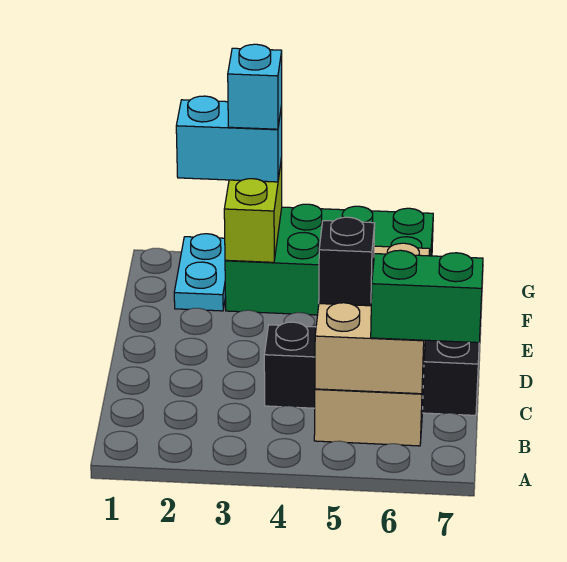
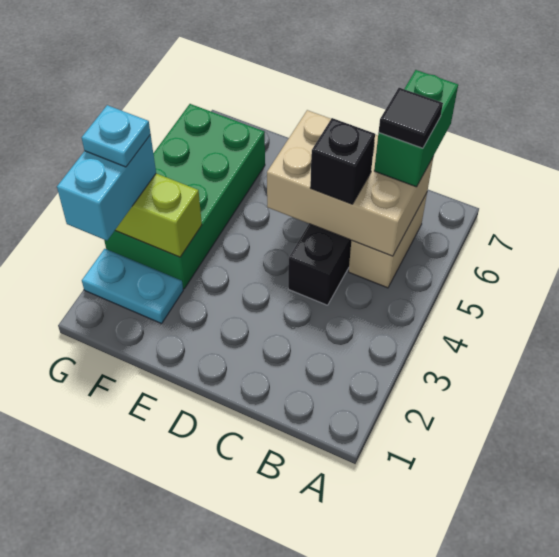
none -> black tile B6 level 4
cyan brick G3 level 4 -> cyan plate G3 level 4

